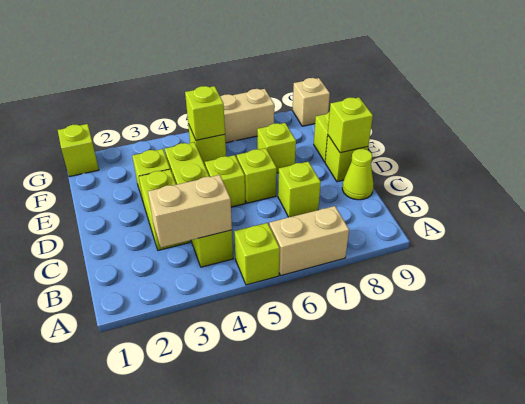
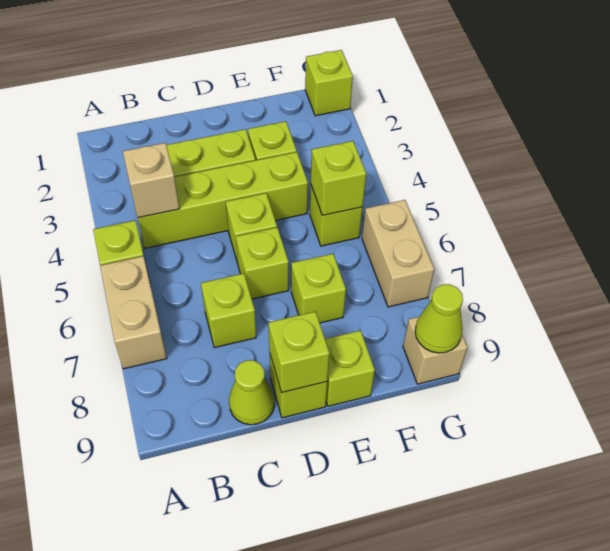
tan brick B3:B4 level 2 -> tan brick B4 level 2
none -> lime cone G9 level 2

